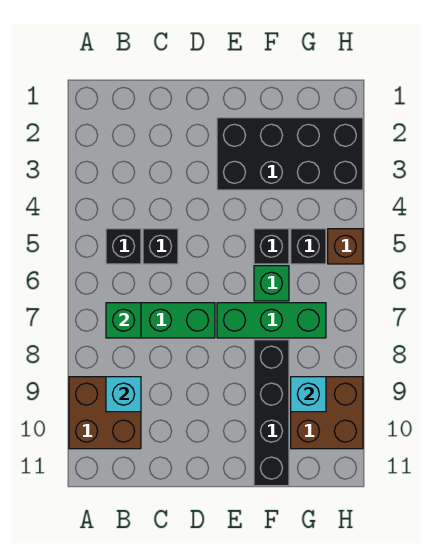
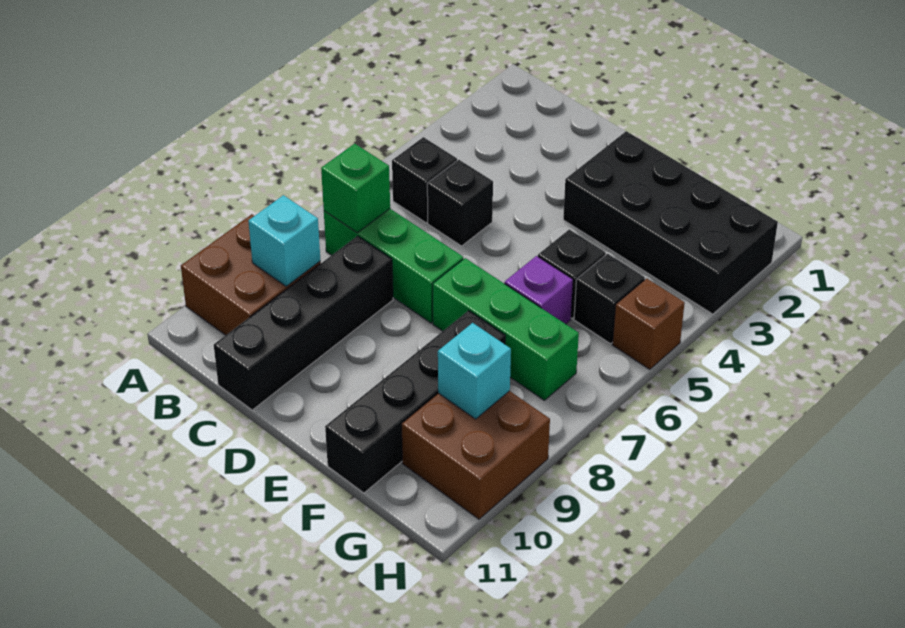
none -> black brick C8:C11 level 1
green brick F6 level 1 -> purple brick F6 level 1

